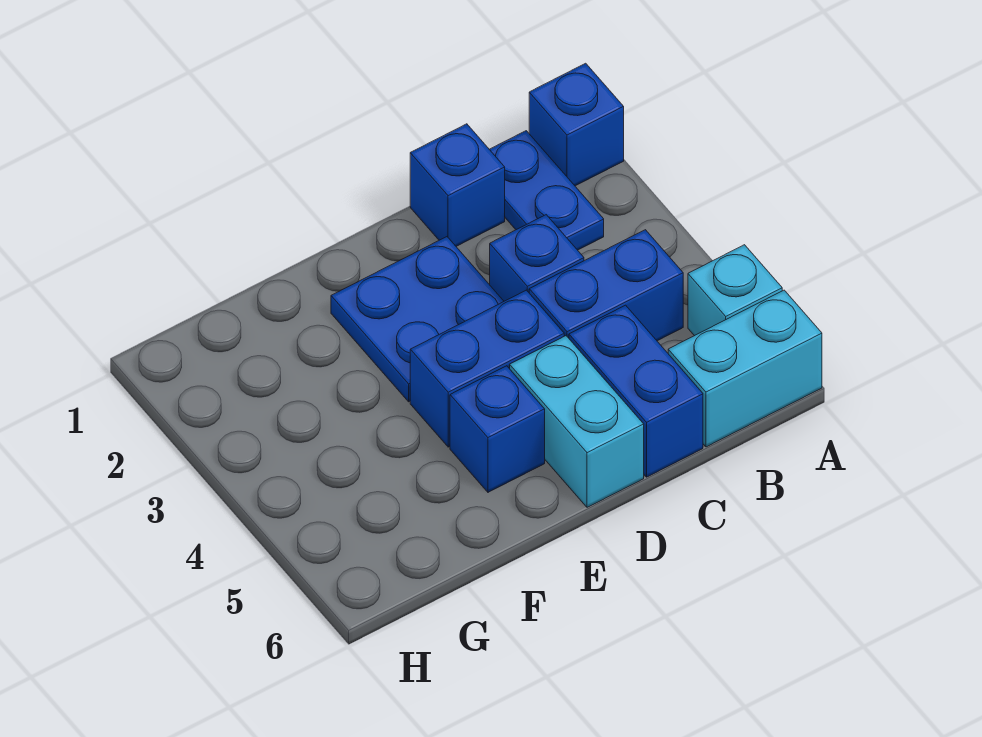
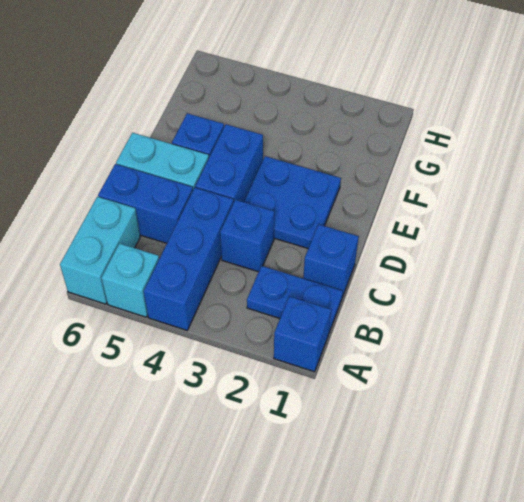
blue brick B4:C4 level 1 -> blue brick A4:C4 level 1

